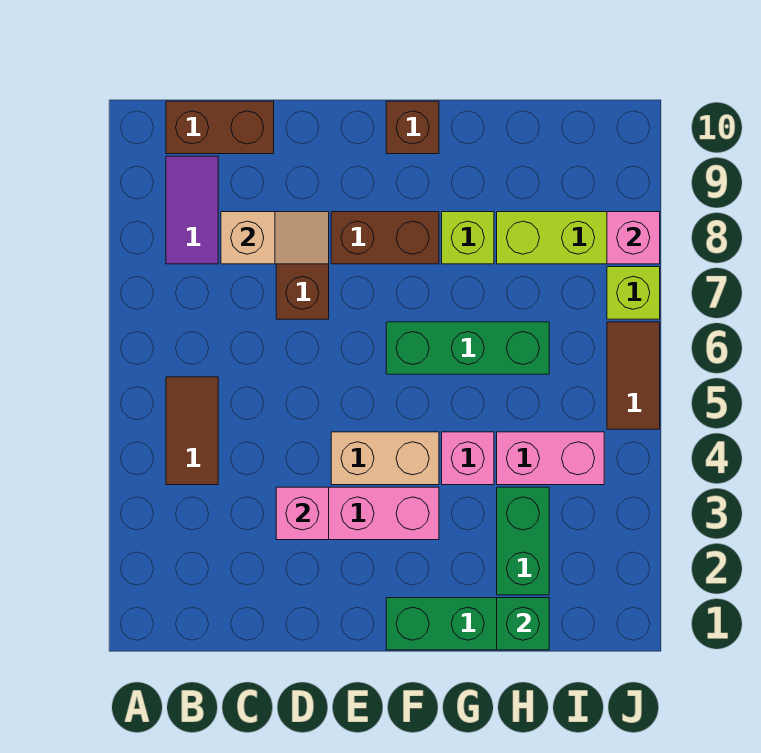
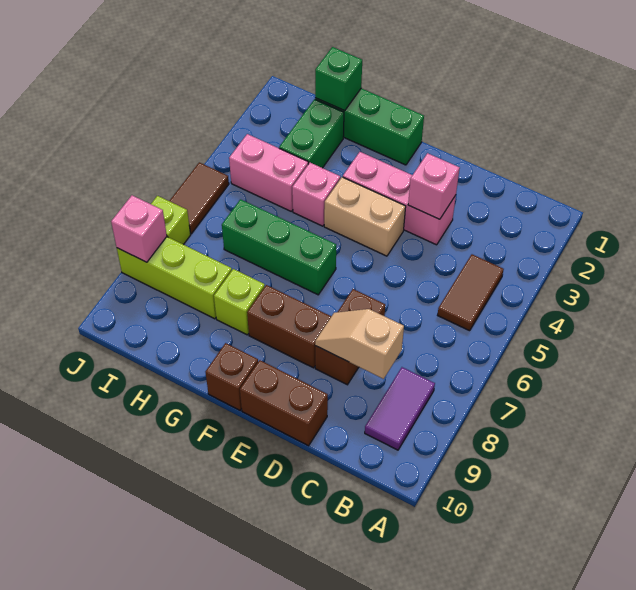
brown brick B10:C10 level 1 -> brown brick D10:E10 level 1

